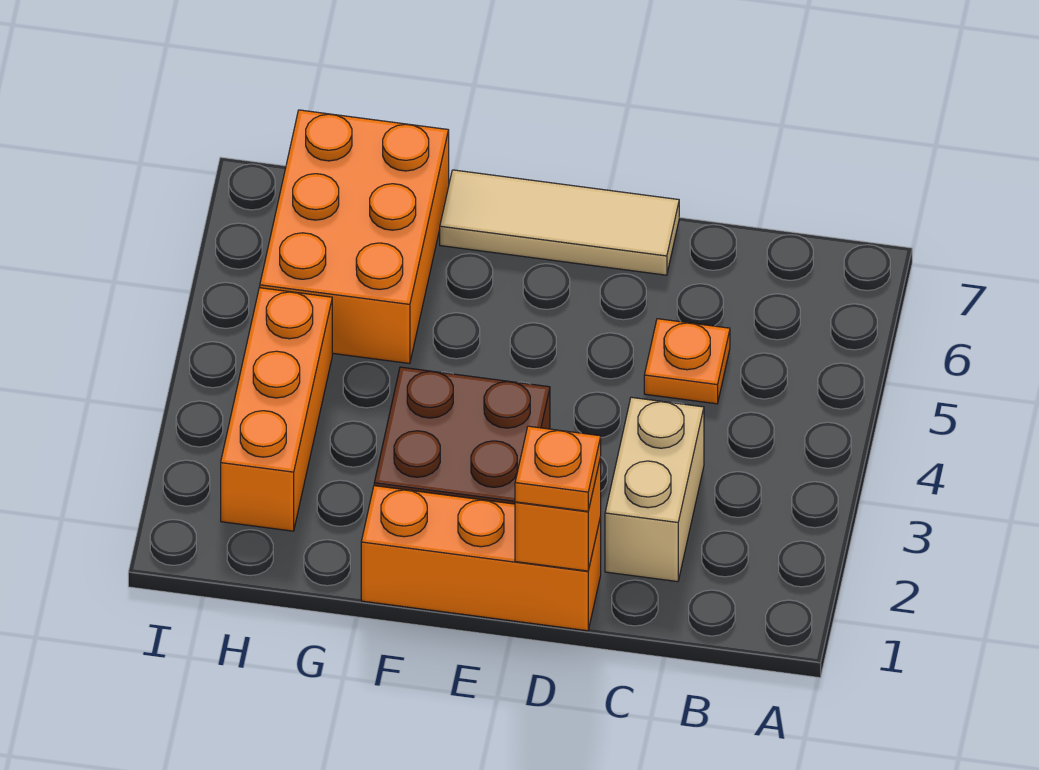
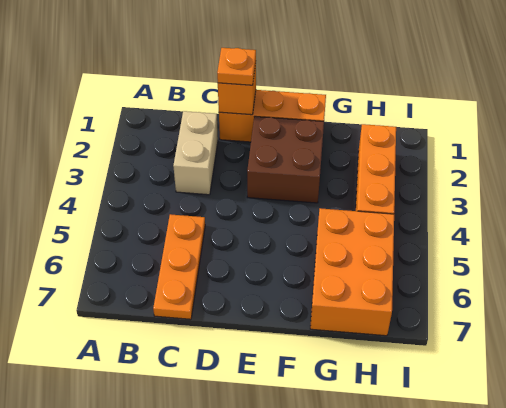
orange plate C5 level 1 -> orange plate C5:C7 level 1
tan tile D7:F7 level 1 -> none

